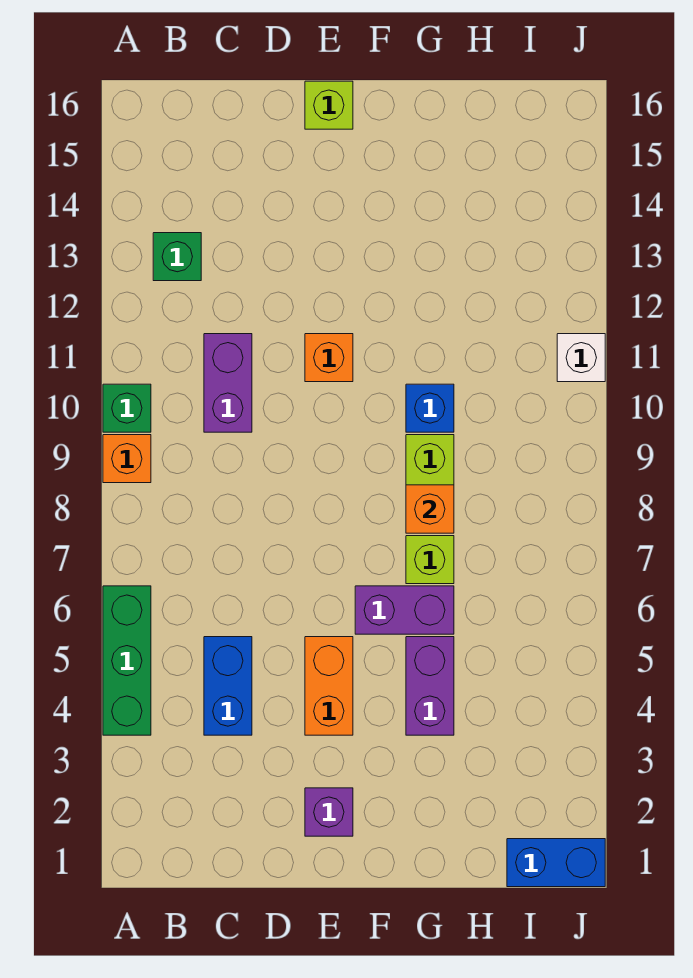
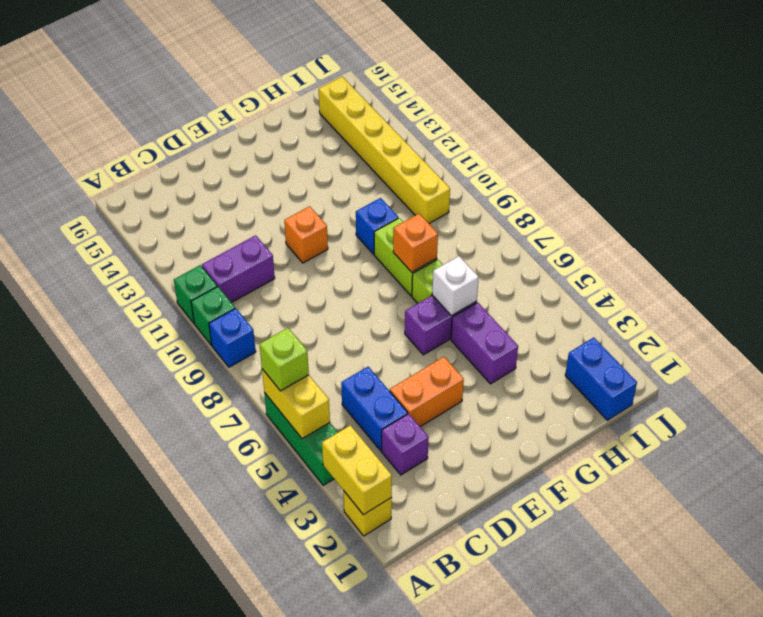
none -> yellow brick A2 level 1
none -> yellow brick A2:A3 level 2
none -> yellow brick A5:A6 level 2
orange brick A9 level 1 -> blue brick A9 level 1
green brick B13 level 1 -> green brick A11 level 1
purple brick C10:C11 level 1 -> purple brick B11:C11 level 1
purple brick E2 level 1 -> purple brick C3 level 1
orange brick E4:E5 level 1 -> orange brick D4:E4 level 1
lime brick E16 level 1 -> lime brick A6 level 3
blue brick I1:J1 level 1 -> blue brick I1:I2 level 1
none -> yellow brick I10:I15 level 1
white brick J11 level 1 -> white brick G6 level 2

